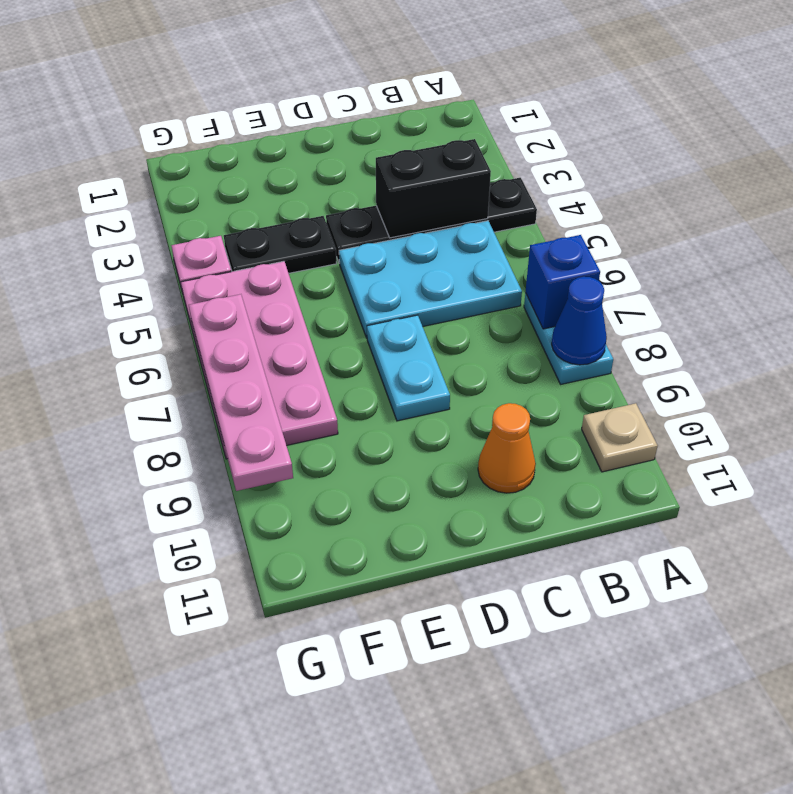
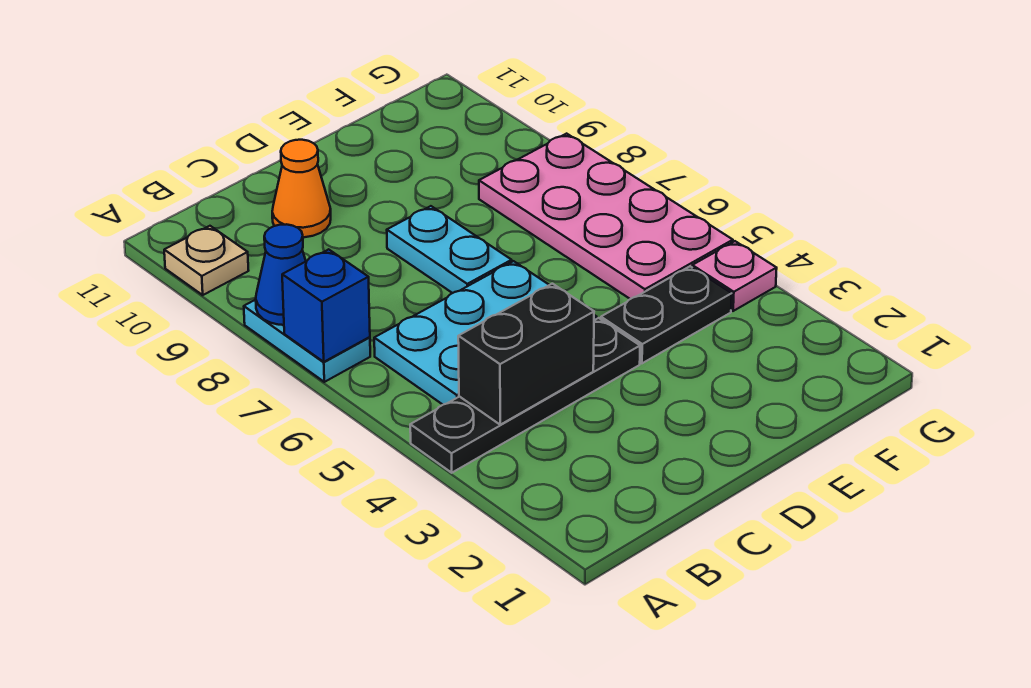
pink plate G6:G9 level 2 -> none

